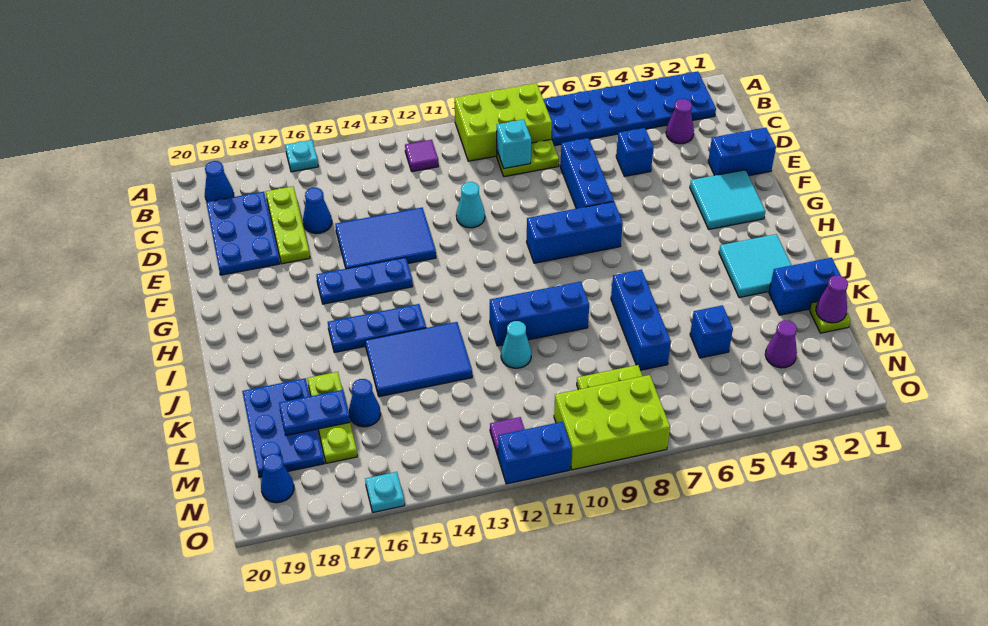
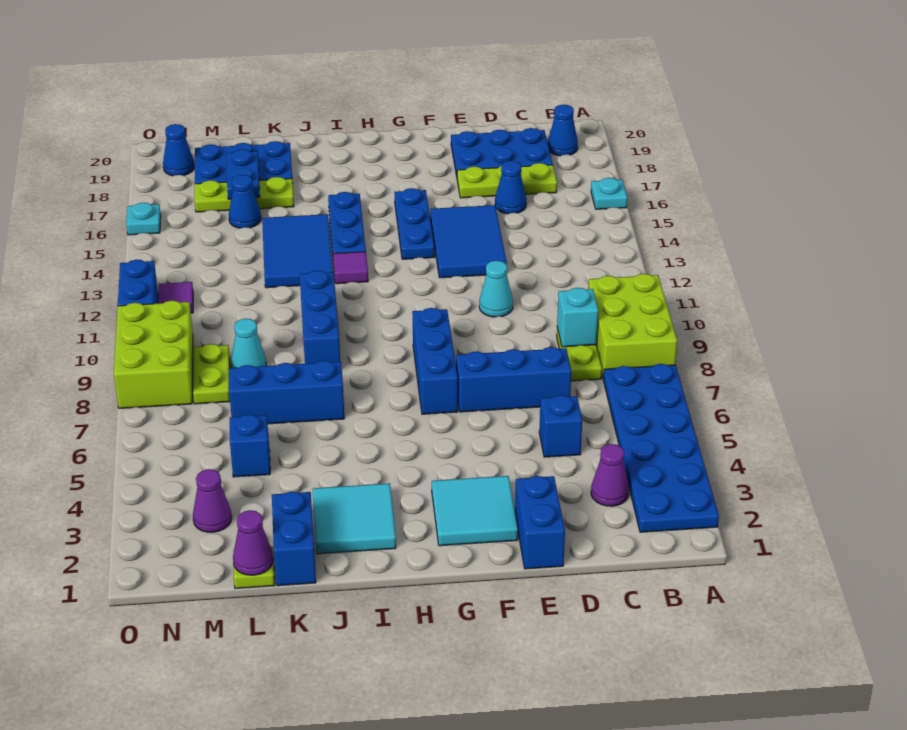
purple tile B12 level 1 -> purple tile I13 level 1
cyan cone K11 level 1 -> cyan cone L9 level 1

